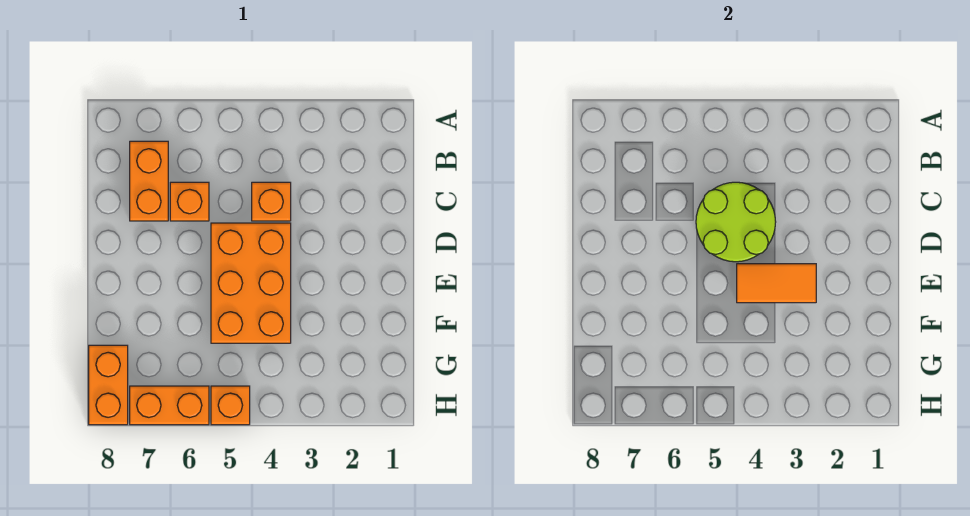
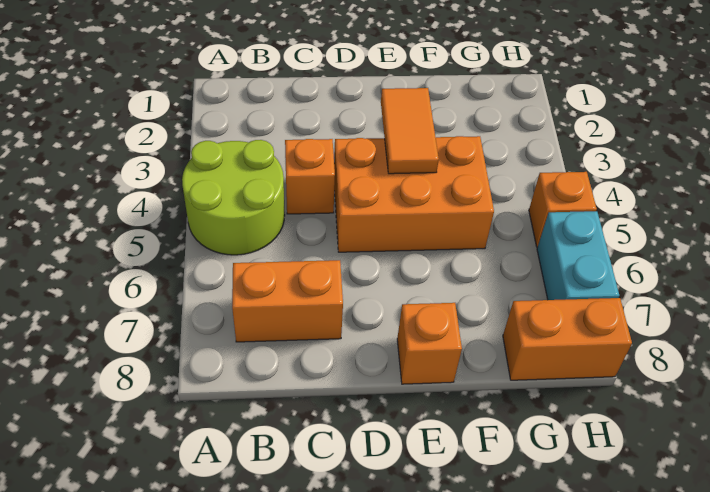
lime round brick C4:D5 level 2 -> lime round brick A4:B5 level 1
orange brick C6 level 1 -> orange brick E8 level 1
orange brick H6:H7 level 1 -> cyan brick H6:H7 level 1

